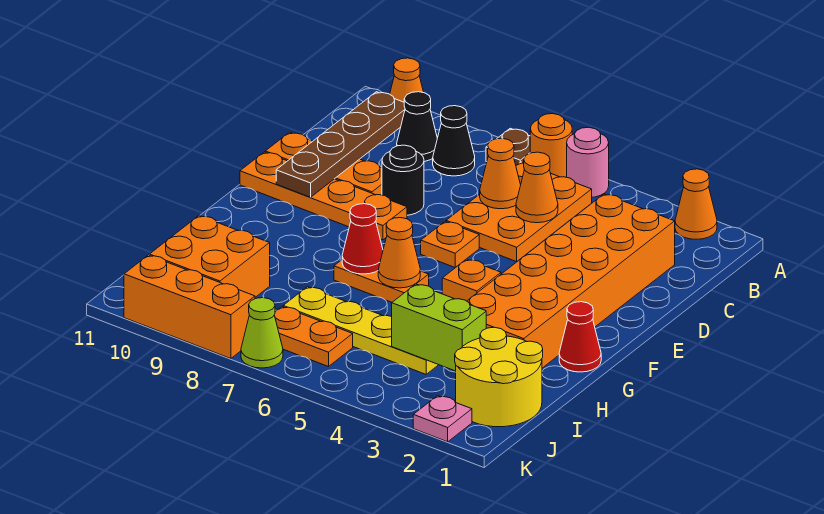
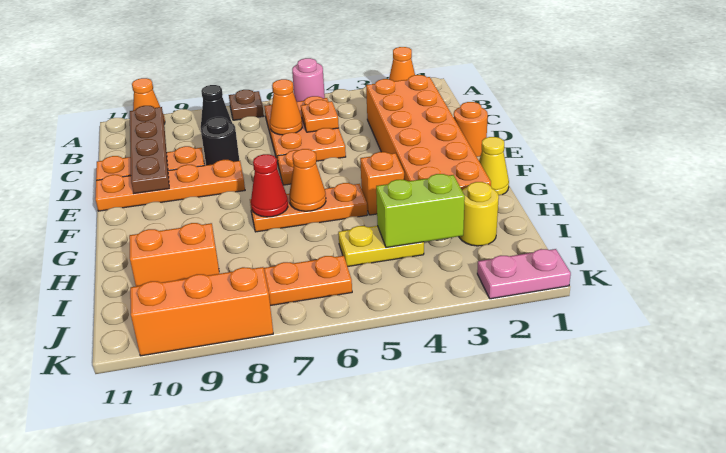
orange round brick A6 level 1 -> orange round brick E1 level 1
black cone B9 level 1 -> none
orange cone C5 level 2 -> orange plate C5 level 2
red cone G1 level 1 -> yellow cone G1 level 1
orange plate G6:G7 level 1 -> orange plate G5:G7 level 1
yellow round brick I1:J2 level 1 -> yellow round brick I2 level 1
yellow plate I4:I7 level 1 -> yellow plate I4:I5 level 1
orange brick I9:J10 level 1 -> orange brick I9:I10 level 1
pink plate K2 level 1 -> pink plate K1:K2 level 1
lime cone K7 level 1 -> none

